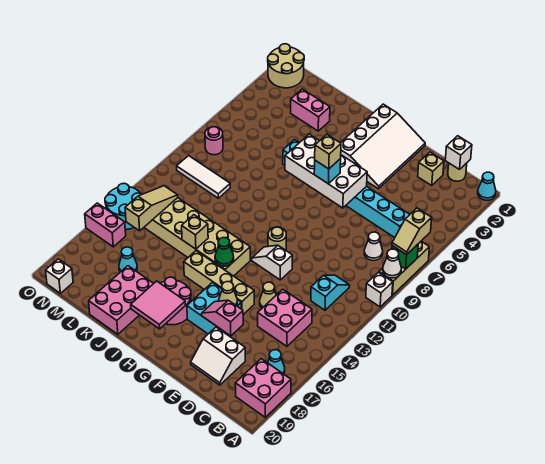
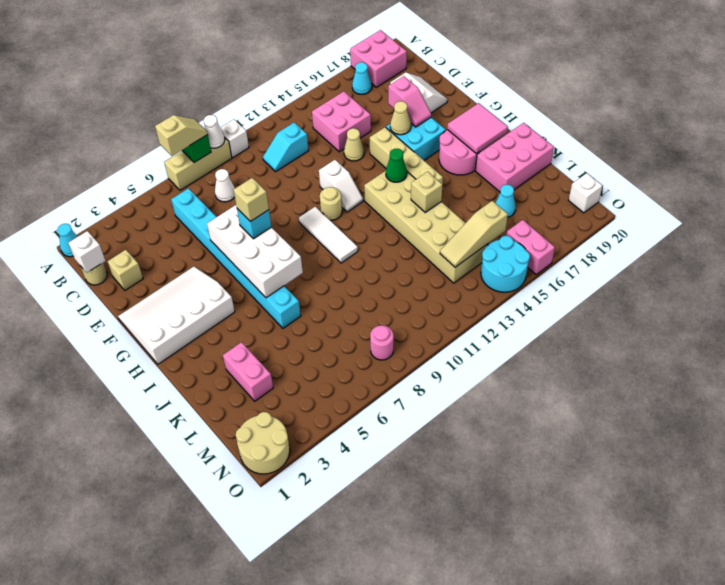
white tile L10:N10 level 1 -> white tile G10:I10 level 1

